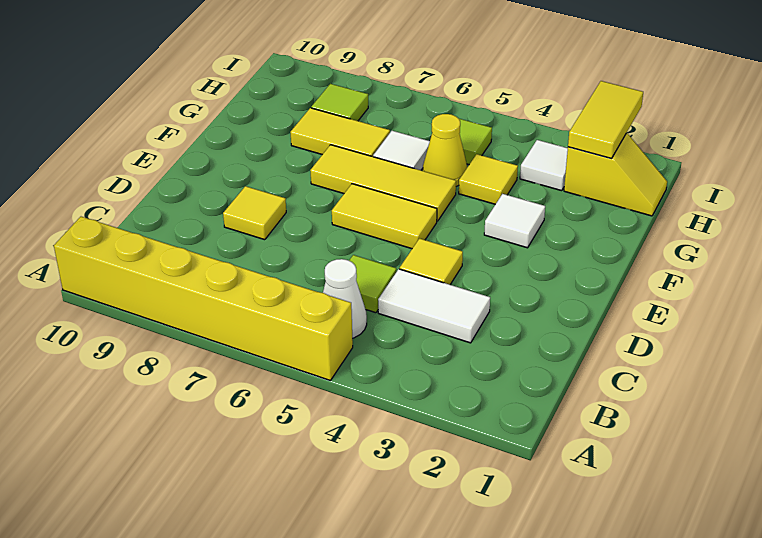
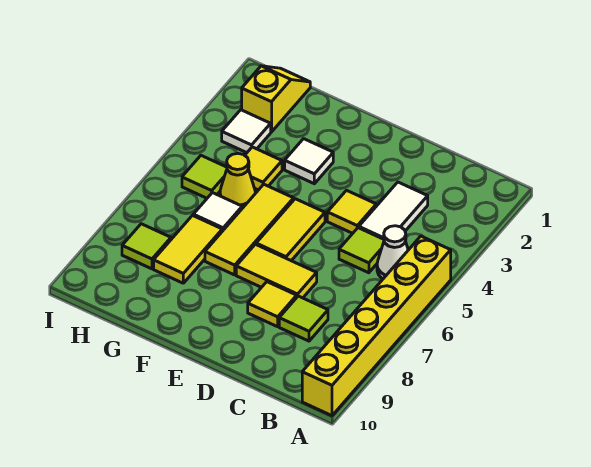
none -> lime tile C8 level 1
yellow tile H2:I2 level 2 -> yellow tile D7:E7 level 1

